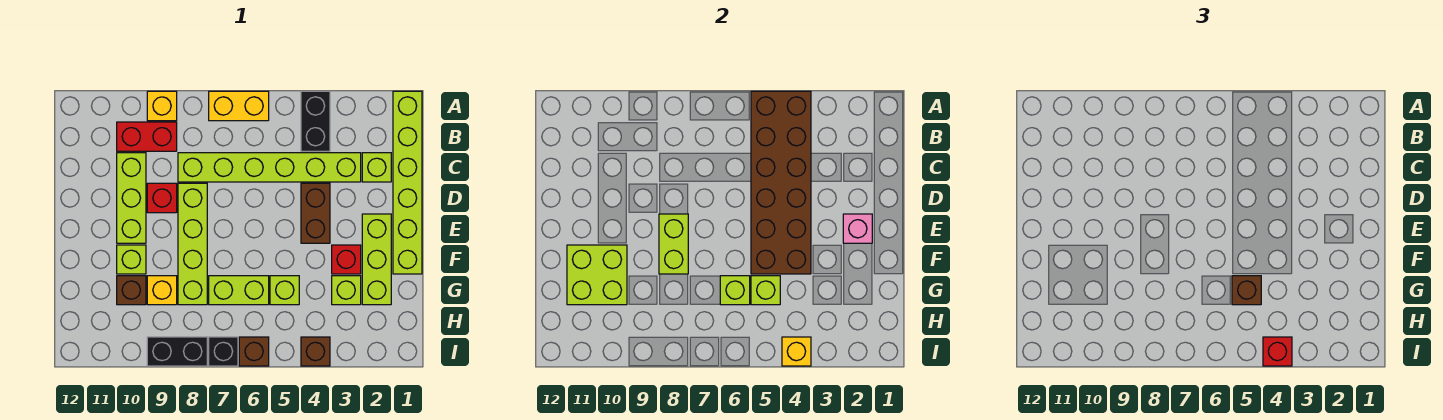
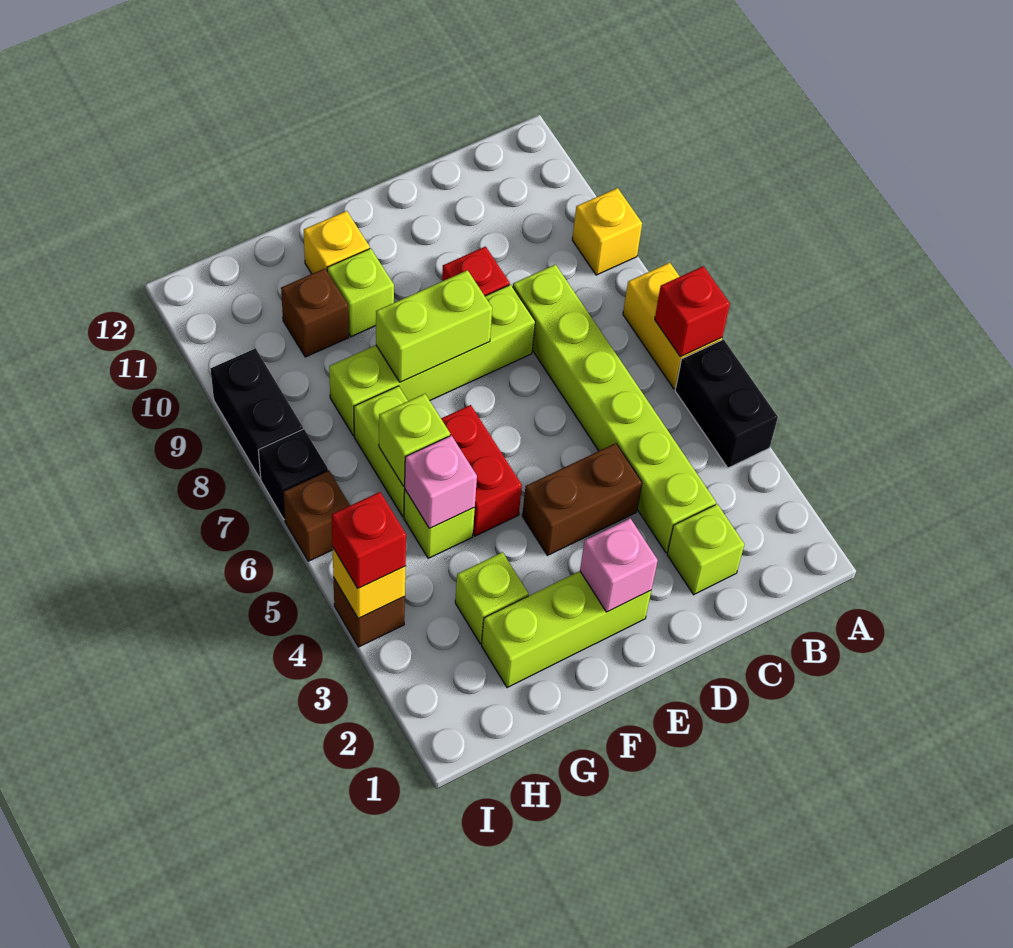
lime brick A1:F1 level 1 -> none
black brick A4:B4 level 1 -> black brick A4:A5 level 1
brown brick A4:F5 level 2 -> none
red brick B9:B10 level 1 -> red brick F5:F6 level 1
lime brick C10:E10 level 1 -> none
red brick F3 level 1 -> red brick A6 level 2
lime brick F10:G11 level 2 -> none
lime brick G5 level 2 -> pink brick G5 level 2
brown brick G5 level 3 -> none
yellow brick G9 level 1 -> yellow brick F11 level 1

